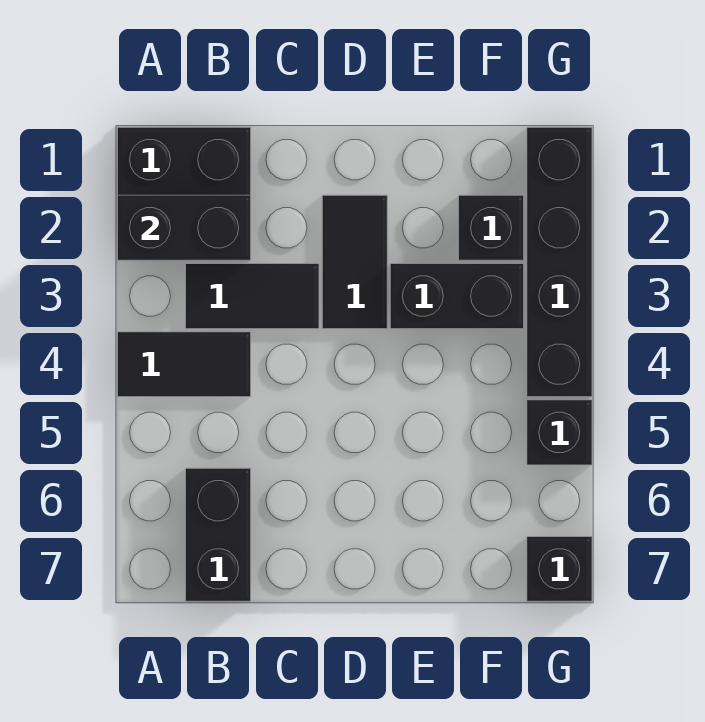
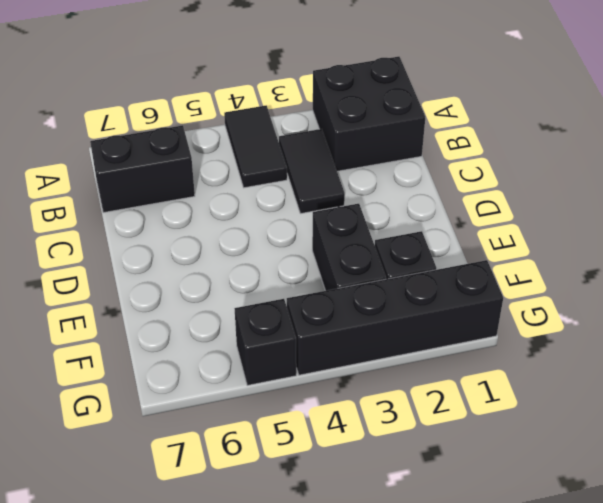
black brick A2:B2 level 2 -> none
black tile D2:D3 level 1 -> none
black brick G7 level 1 -> none

